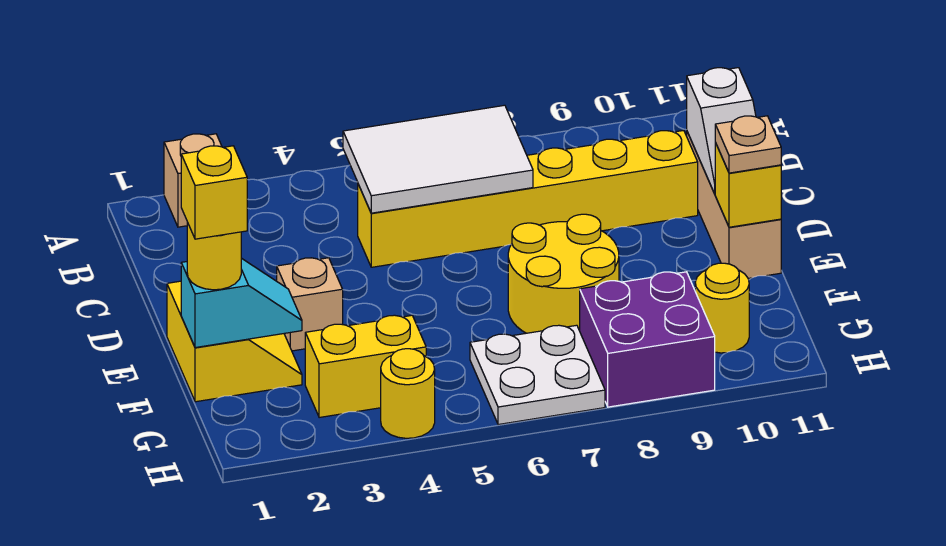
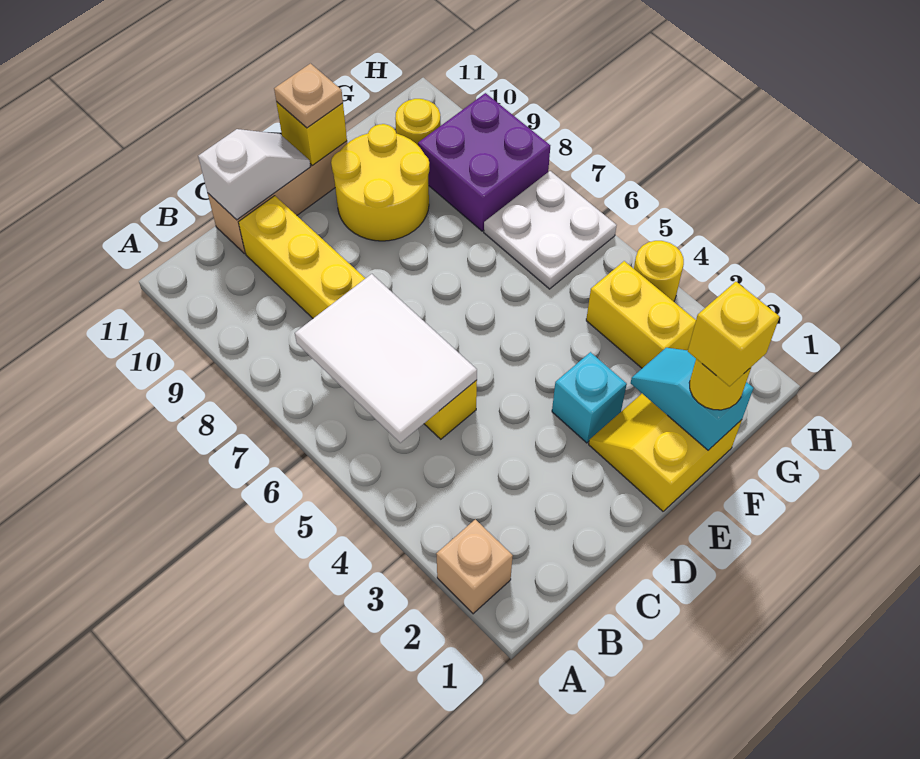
tan brick E3 level 1 -> cyan brick E3 level 1
yellow round brick E7:F8 level 1 -> yellow round brick E9:F10 level 1

